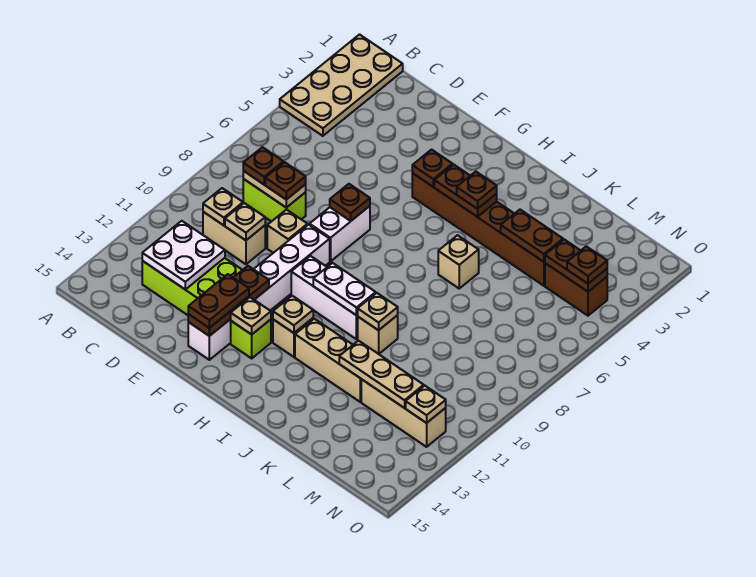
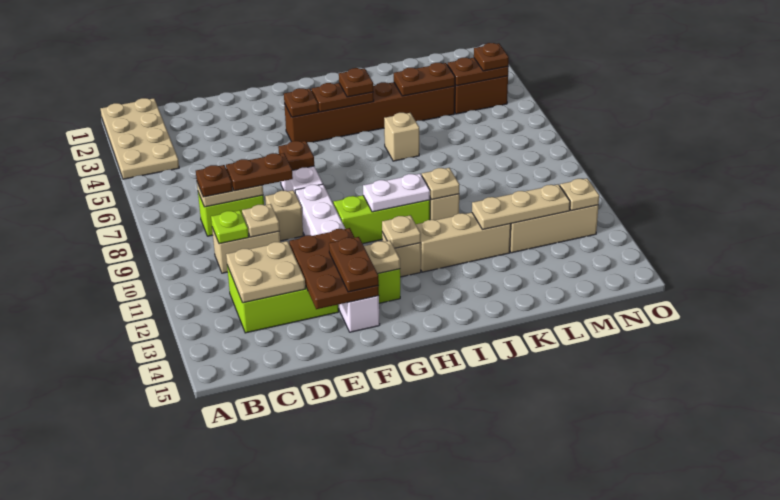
tan plate C10 level 2 -> lime plate C10 level 2
white plate C12:D13 level 2 -> tan plate C12:D13 level 2
brown plate D8 level 3 -> brown plate D8:E8 level 3
brown plate F12:F14 level 2 -> brown plate E12:F14 level 2
white brick G10:I10 level 1 -> lime brick G10:I10 level 1

